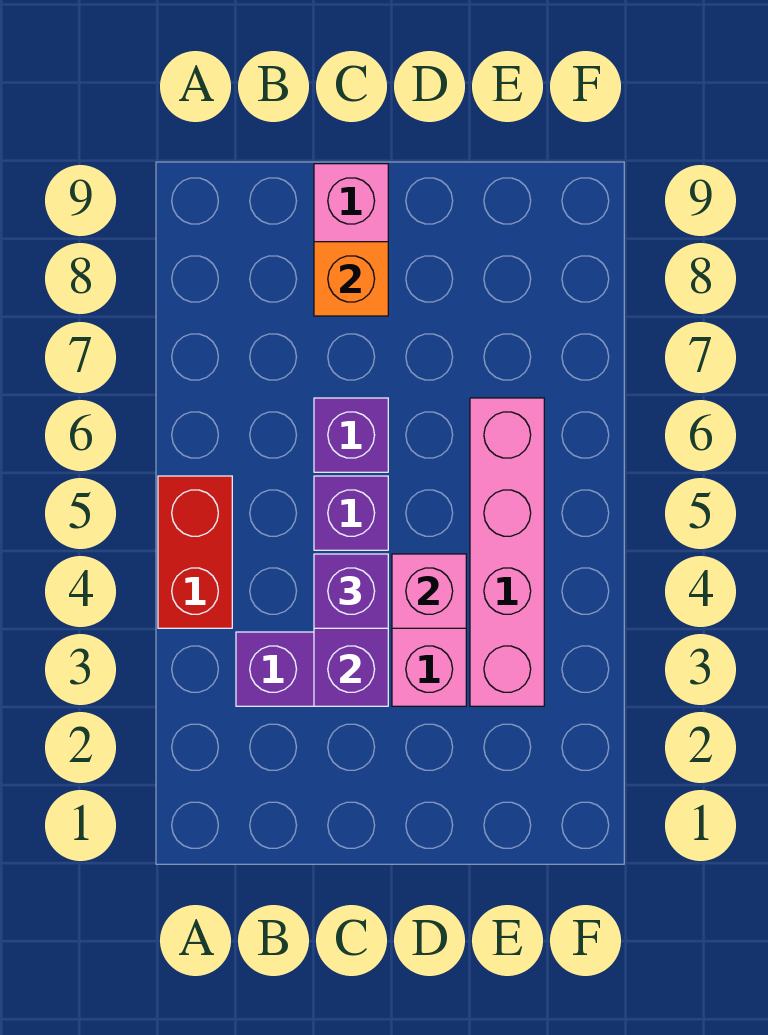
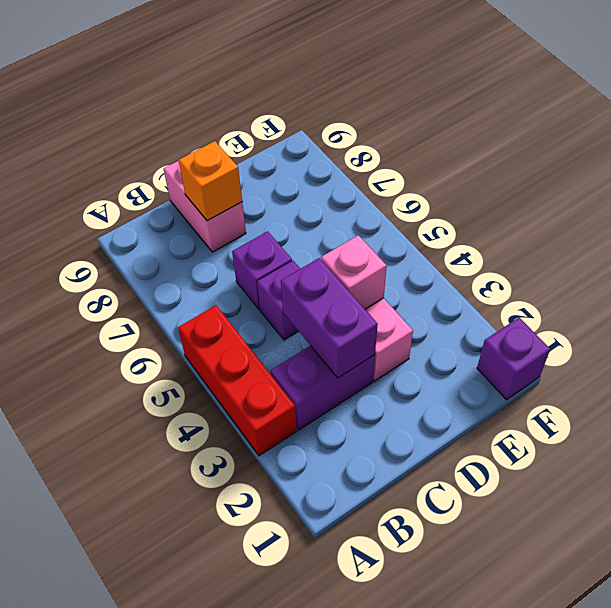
red brick A4:A5 level 1 -> red brick A3:A5 level 1
purple brick C4 level 3 -> purple brick F1 level 1
pink brick E3:E6 level 1 -> none

